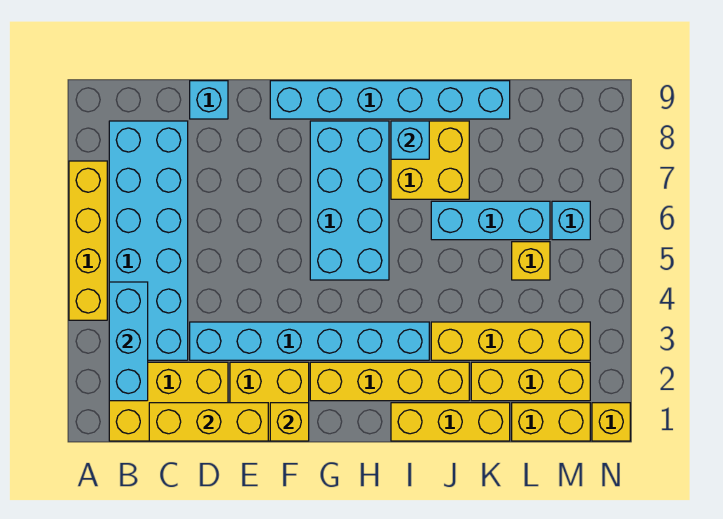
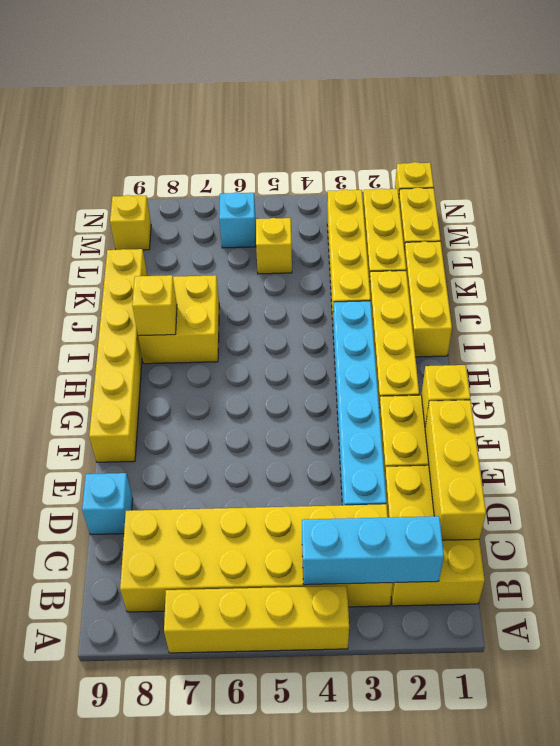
cyan brick B3:C8 level 1 -> yellow brick B3:C8 level 1
cyan brick F9:K9 level 1 -> yellow brick F9:K9 level 1
cyan brick G5:H8 level 1 -> none
cyan brick I8 level 2 -> yellow brick I8 level 2
cyan brick J6:L6 level 1 -> none
none -> yellow brick M9 level 1

